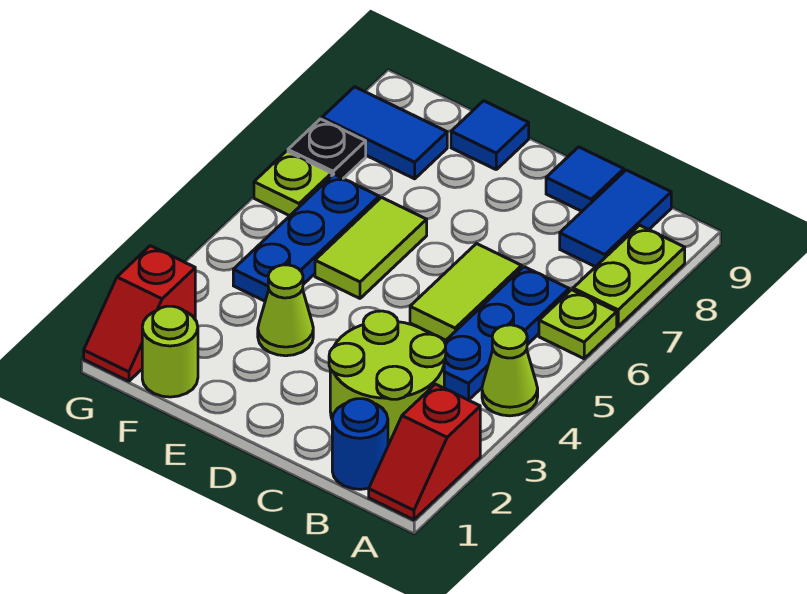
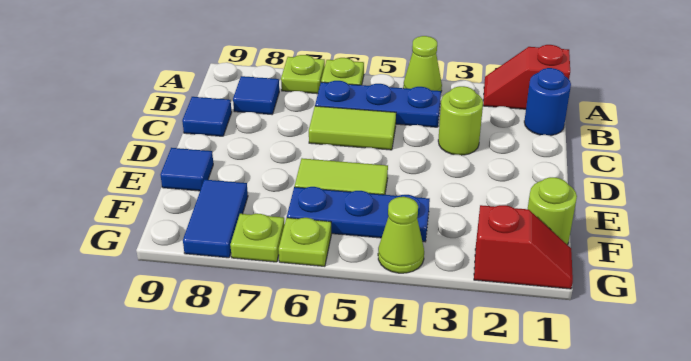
red slope A1:A2 level 1 top 2 -> red slope A1:A2 level 1 top 1
lime plate A7:A8 level 1 -> lime plate A7 level 1
lime round brick B2:C3 level 1 -> lime round brick C3 level 1
blue tile B8:B9 level 1 -> blue tile B8 level 1
lime cone E3 level 1 -> lime cone G4 level 1
black plate G7 level 1 -> lime plate G7 level 1

